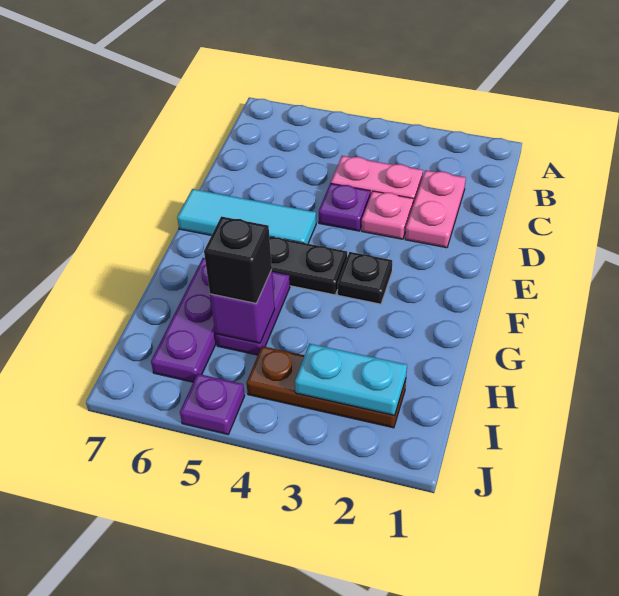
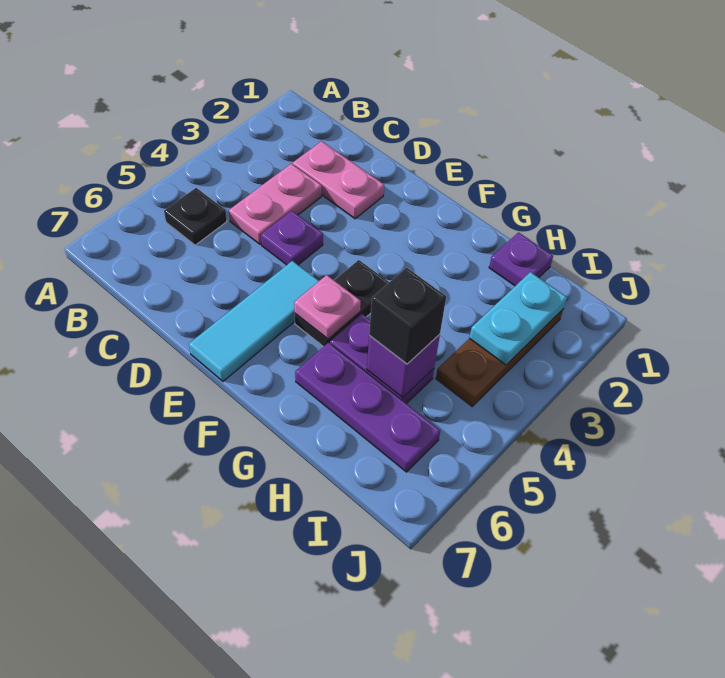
pink plate D3 level 1 -> pink plate F5 level 2
black plate F3 level 1 -> black plate B5 level 1
purple plate J5 level 1 -> purple plate H1 level 1

